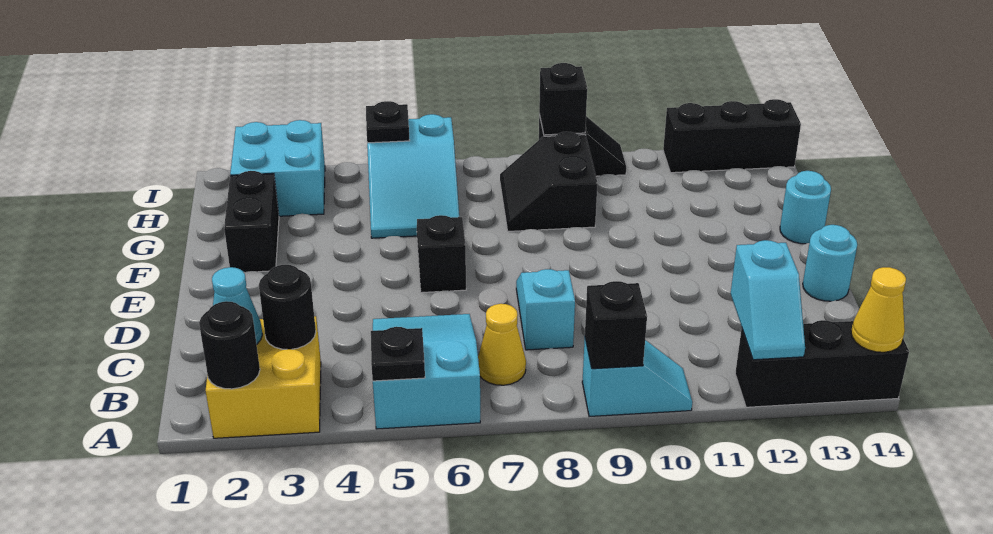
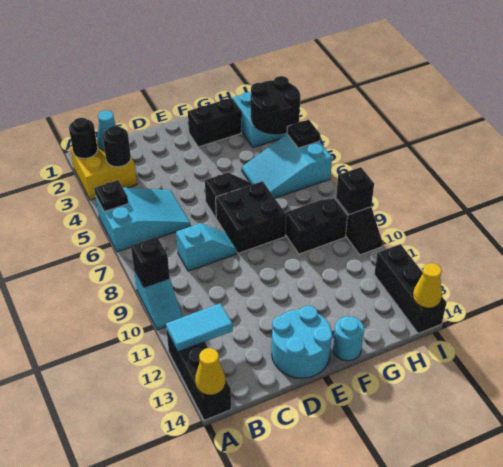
cyan slope A12:B12 level 2 top B -> cyan tile A12:B12 level 2
yellow cone B7 level 1 -> yellow cone I14 level 2
cyan round brick D14 level 1 -> cyan round brick D13:E14 level 1
none -> black brick E7:F8 level 1
none -> black round brick H3:I4 level 2

